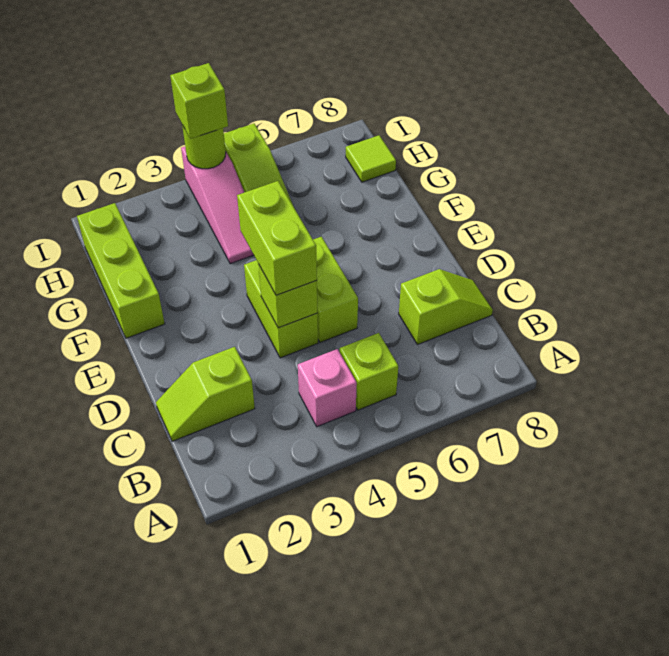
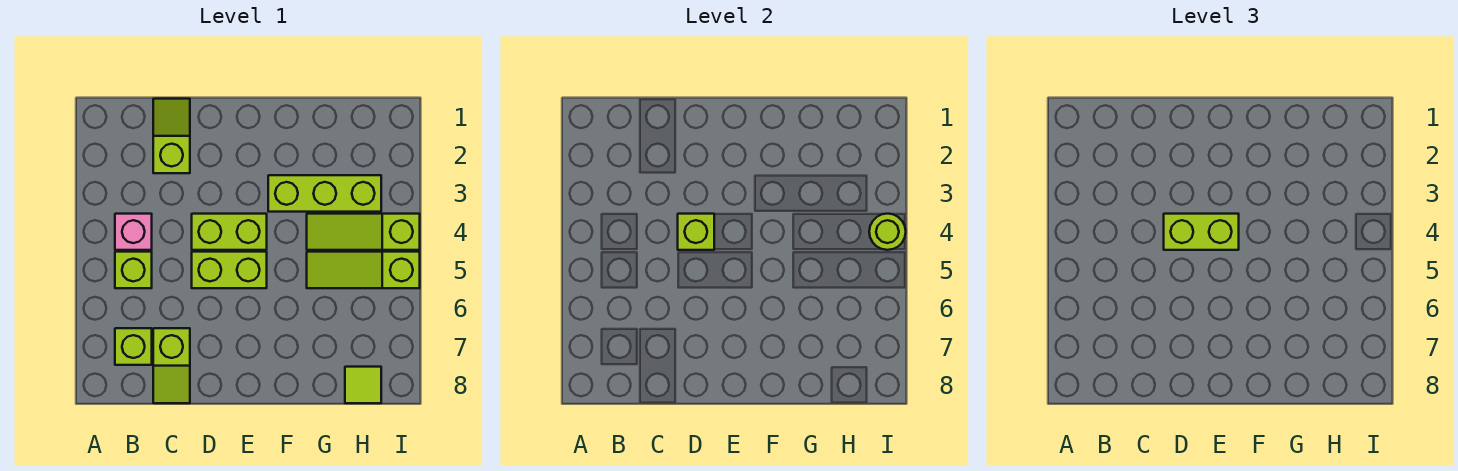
lime brick F1:H1 level 1 -> lime brick F3:H3 level 1
pink slope G4:I4 level 1 top I -> lime slope G4:I4 level 1 top I
lime brick I4 level 3 -> lime brick B7 level 1

